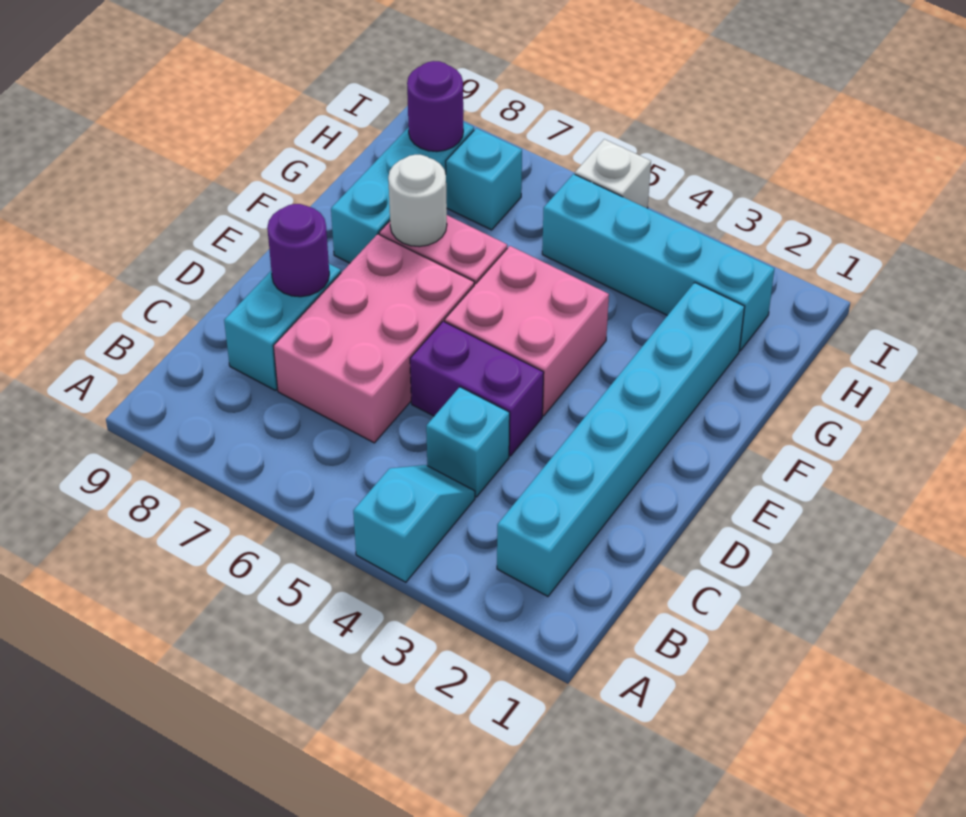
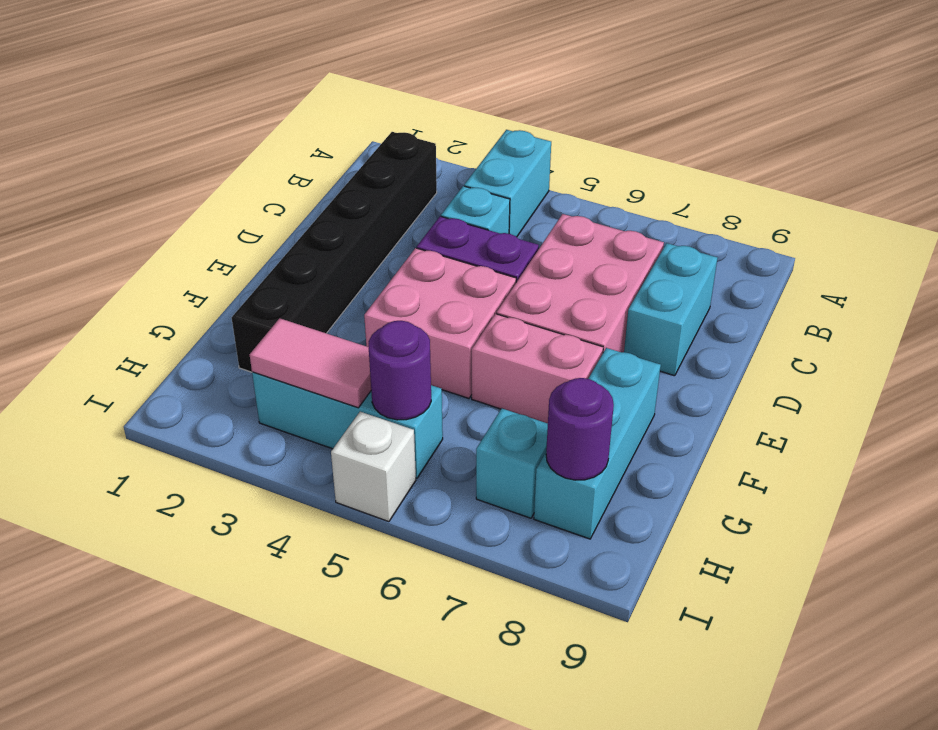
cyan slope A4:B4 level 1 top A -> cyan brick A4:B4 level 1
cyan brick B2:G2 level 1 -> black brick B2:G2 level 1
purple round brick D8 level 2 -> purple round brick H5 level 2
white round brick F7 level 2 -> none
cyan brick H2:H5 level 1 -> cyan brick H3:H5 level 1
none -> pink tile H3:H4 level 2

